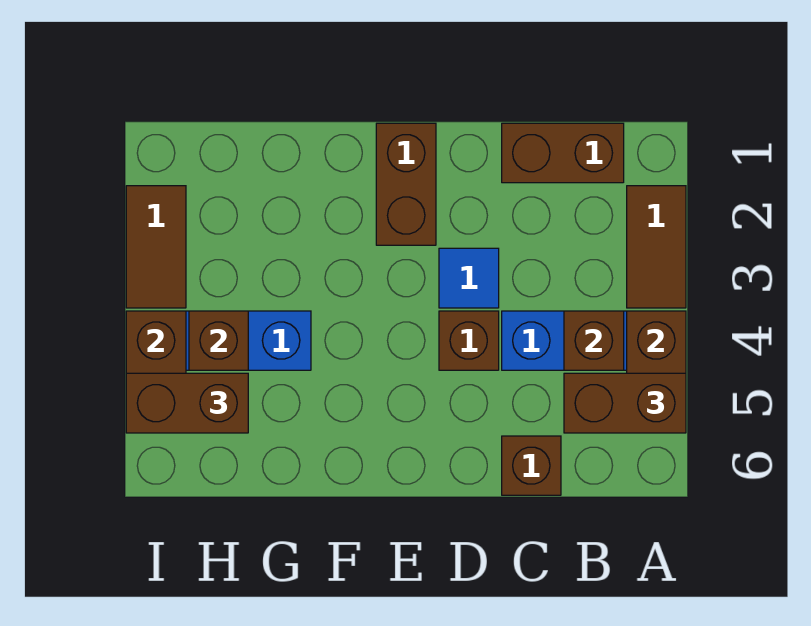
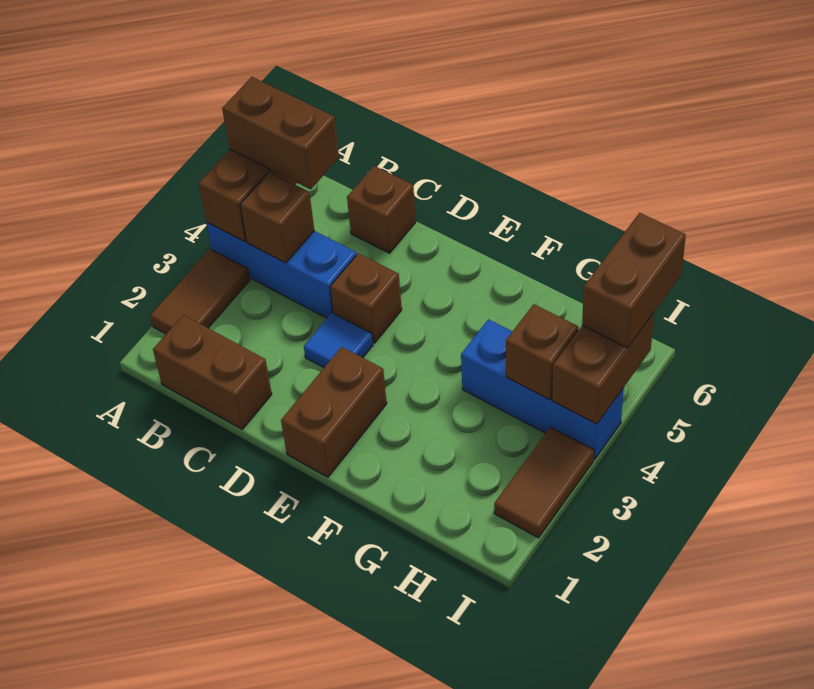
brown brick H5:I5 level 3 -> brown brick I5:I6 level 3

